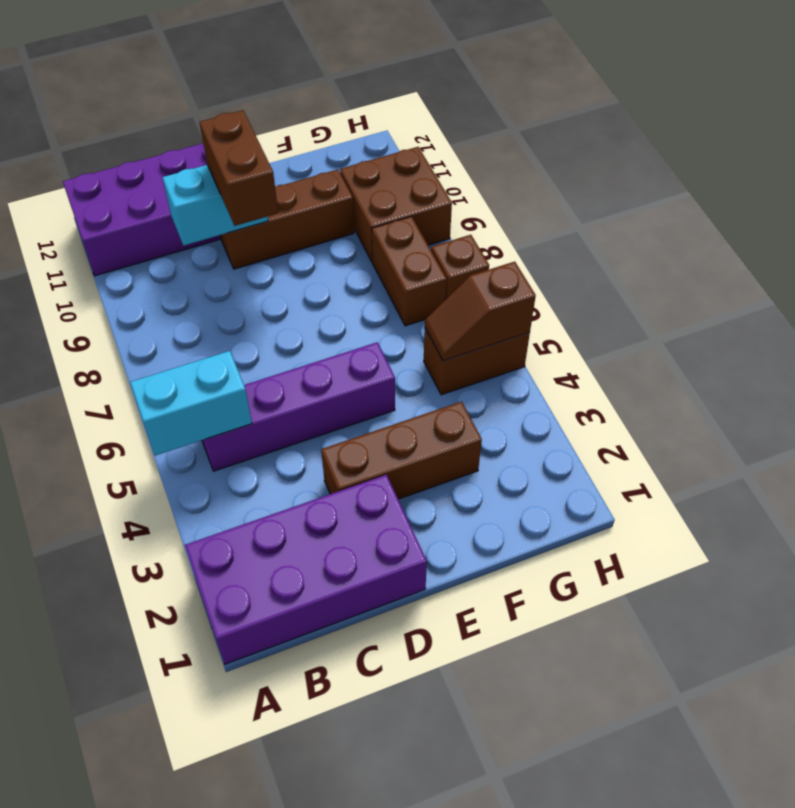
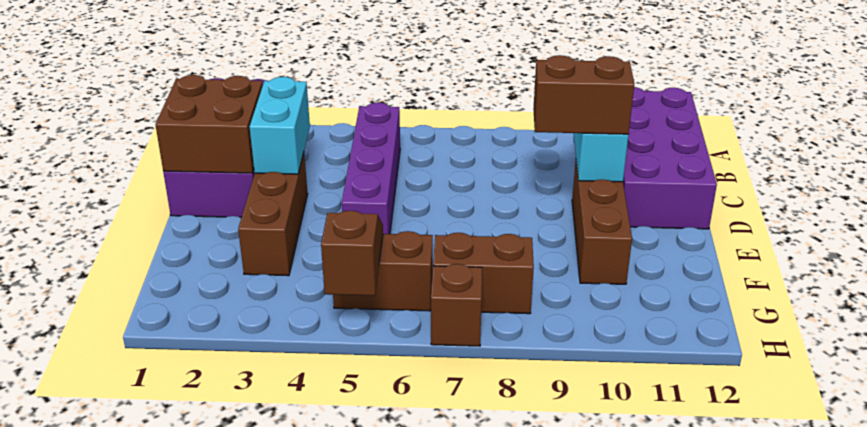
cyan brick A5:B5 level 2 -> cyan brick C3:D3 level 2
brown brick G5:H5 level 1 -> brown brick G5:G6 level 1
brown brick G9:H10 level 1 -> brown brick C1:D2 level 2

